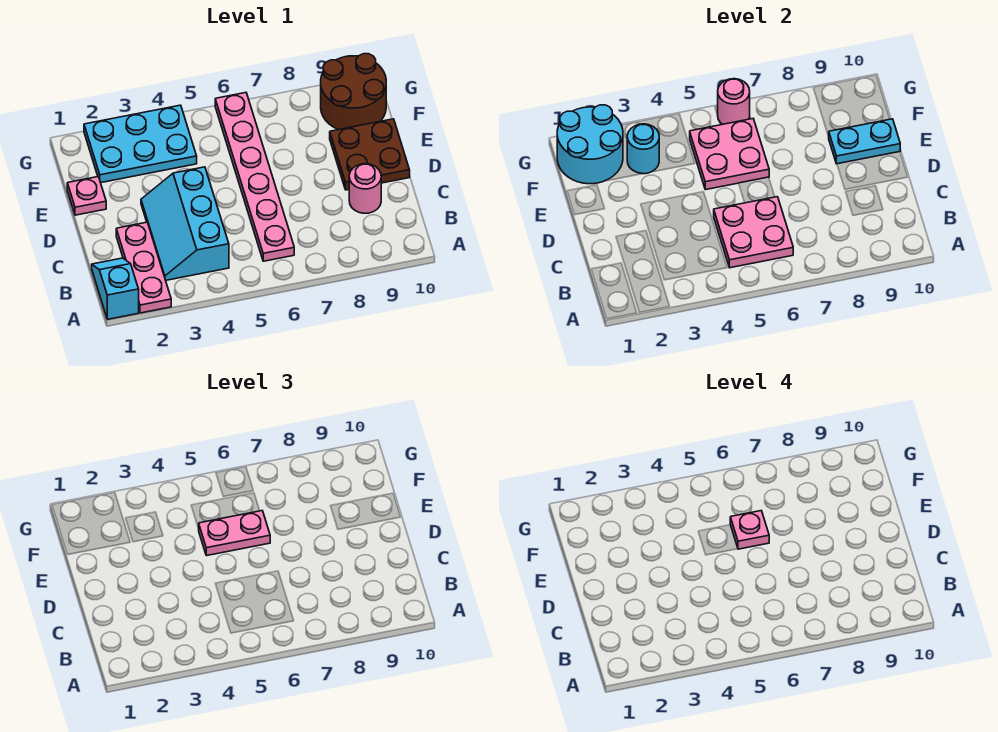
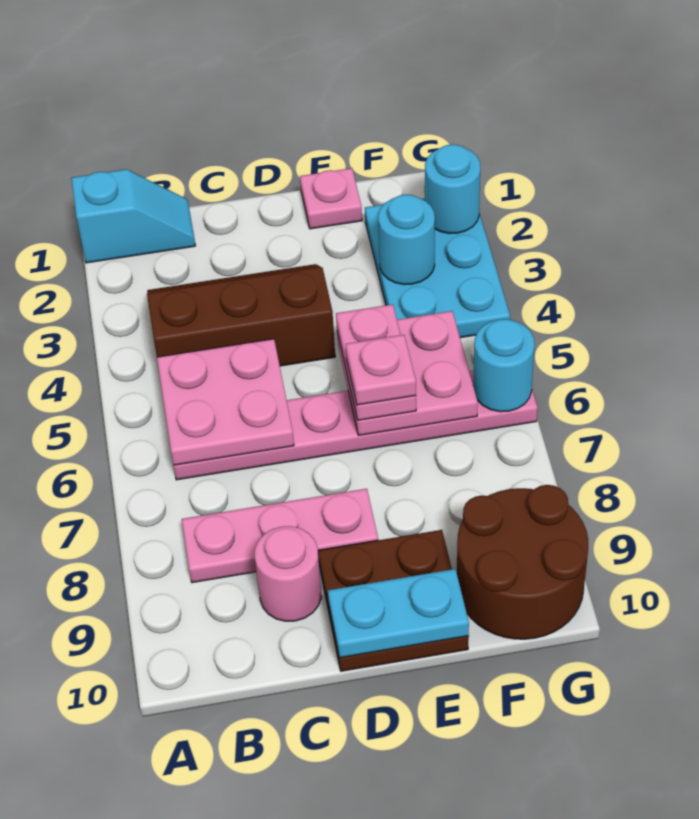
pink plate A2:C2 level 1 -> pink plate B8:D8 level 1
cyan slope B3:D4 level 1 top 4 -> brown slope B3:D4 level 1 top 4
cyan plate E9:E10 level 2 -> cyan plate D10:E10 level 2
cyan round brick F1:G2 level 2 -> cyan round brick G2 level 2
pink round brick G6 level 2 -> cyan round brick G6 level 2

